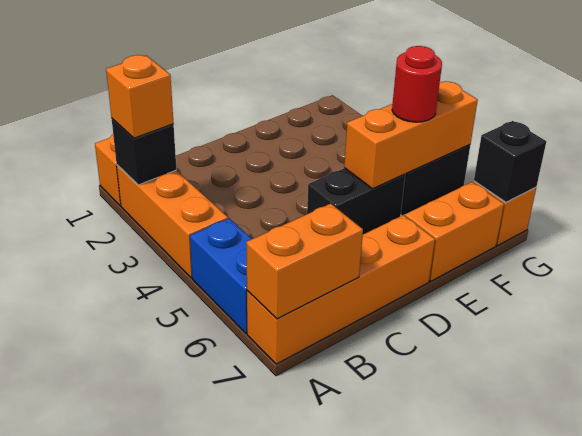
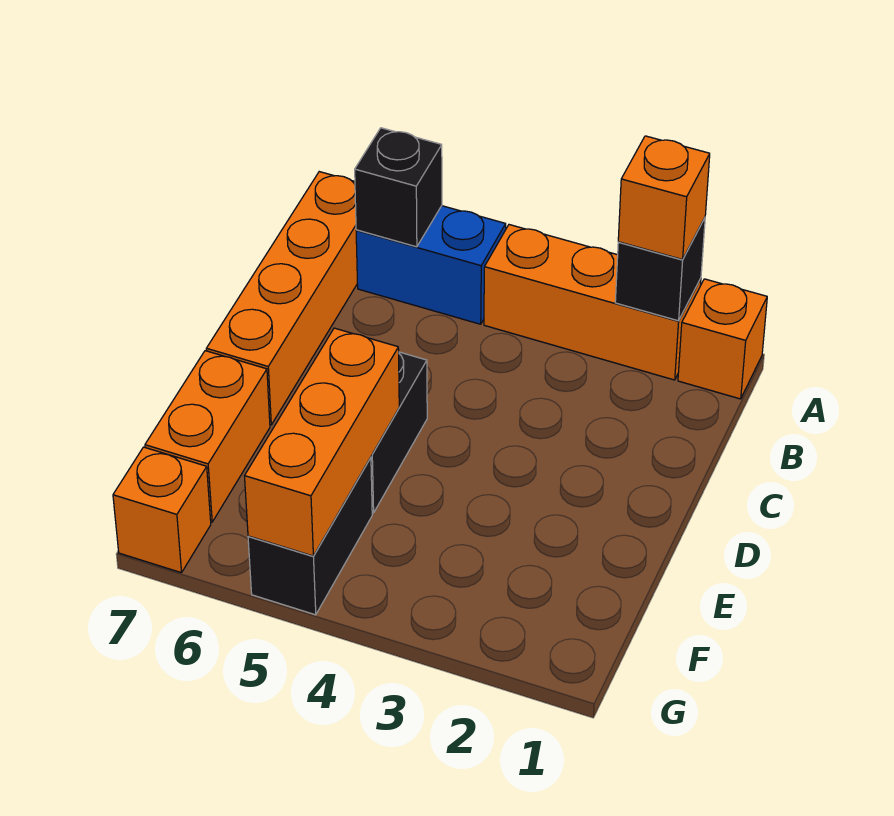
orange brick A7:B7 level 2 -> none
red round brick F5 level 3 -> none
black brick G7 level 2 -> black brick A6 level 2

